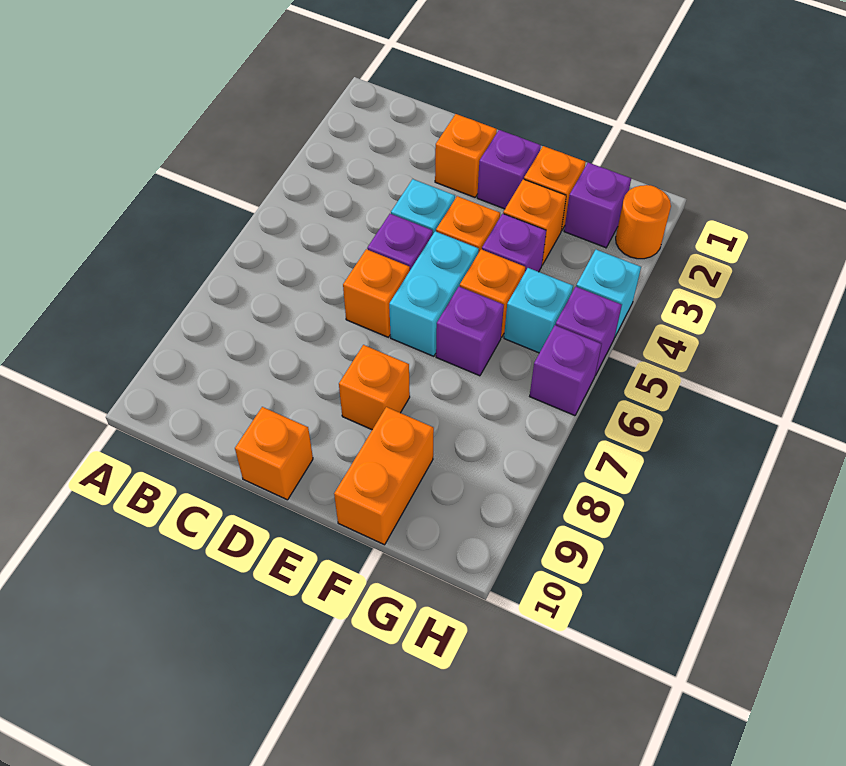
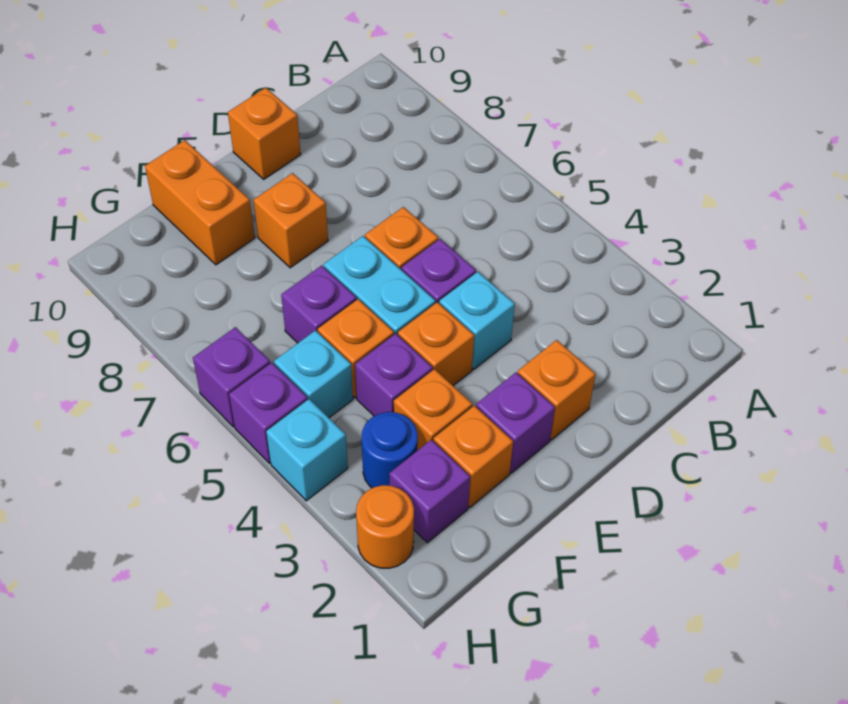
none -> blue round brick G3 level 1

